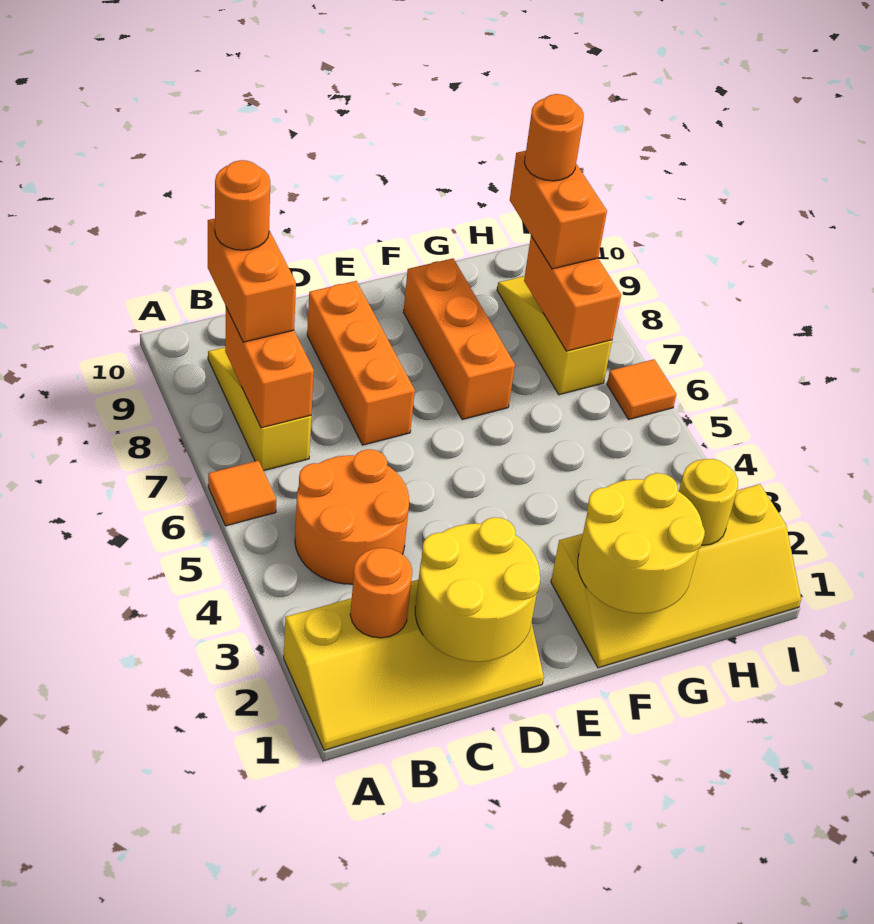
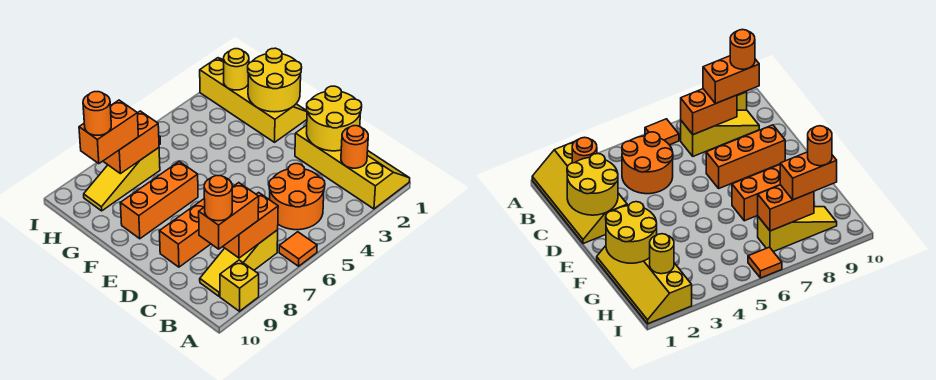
none -> yellow brick A9 level 1

